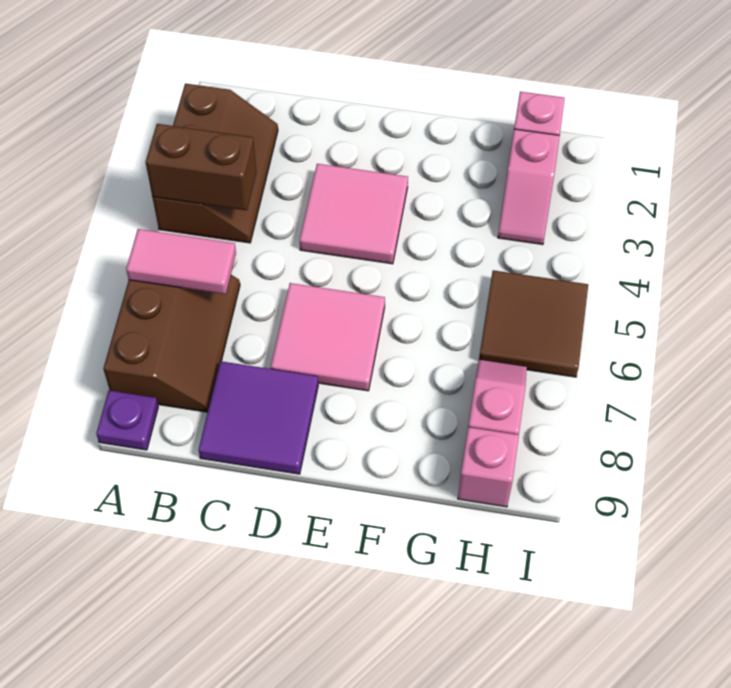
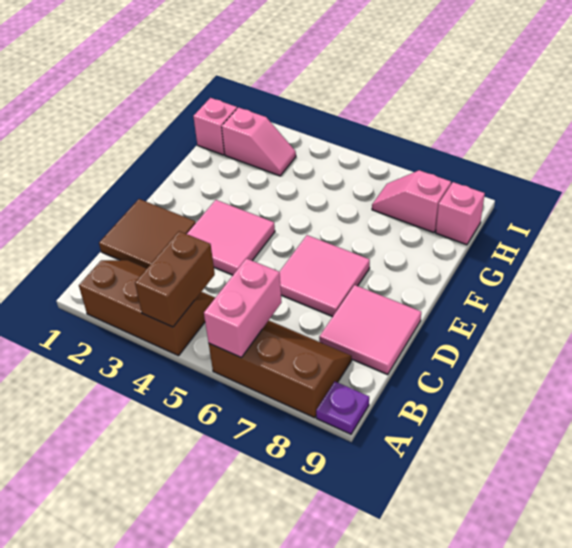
pink tile A6:B6 level 2 -> pink brick A6:B6 level 2
purple tile C8:D9 level 1 -> pink tile C8:D9 level 1
brown tile H5:I6 level 1 -> brown tile C1:D2 level 1

